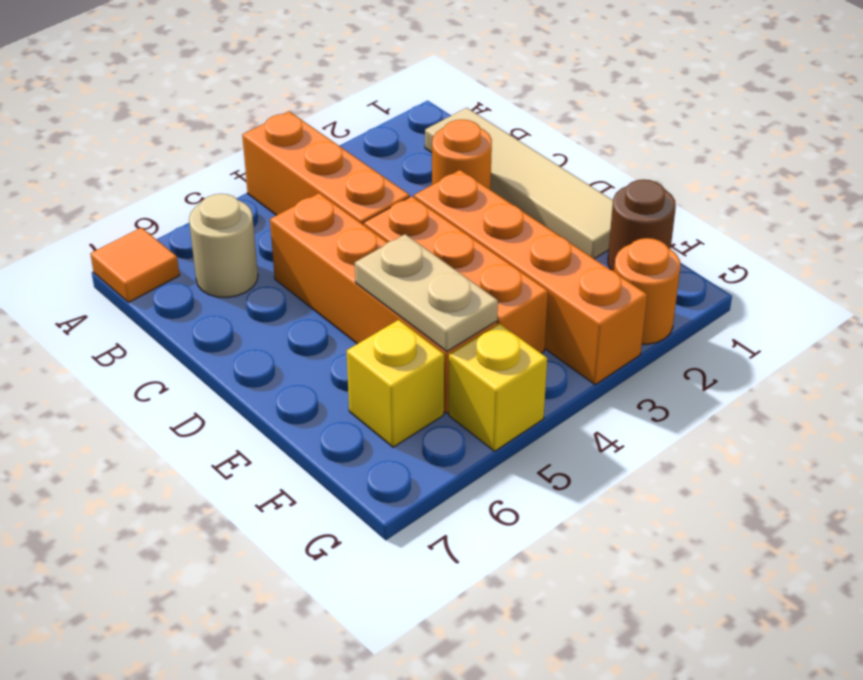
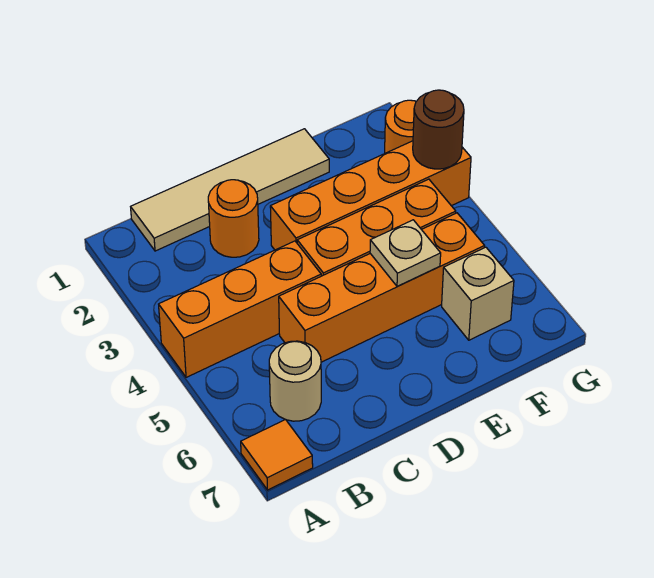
tan plate E5:F5 level 2 -> tan plate E5 level 2
brown round brick F1 level 1 -> brown round brick G3 level 2
yellow brick F6 level 1 -> tan brick F6 level 1
yellow brick G5 level 1 -> none

